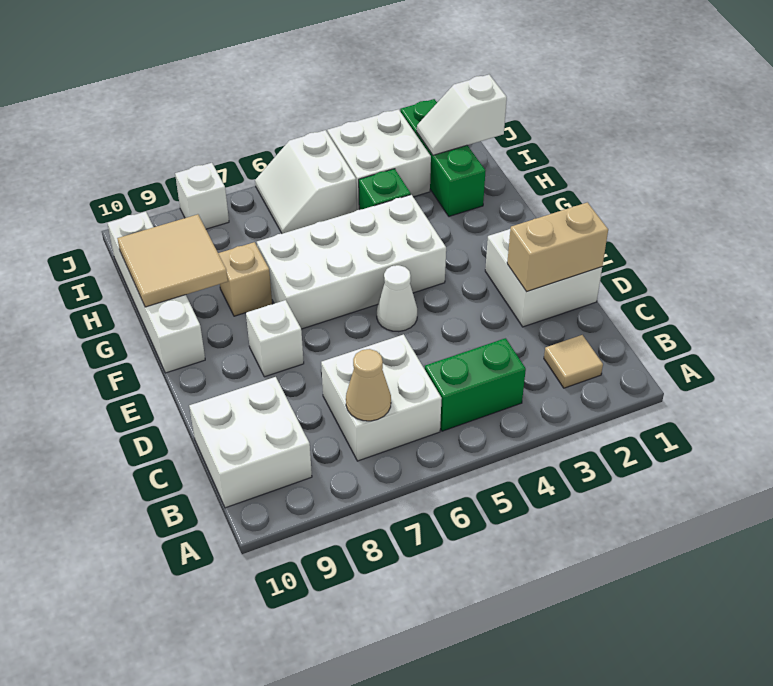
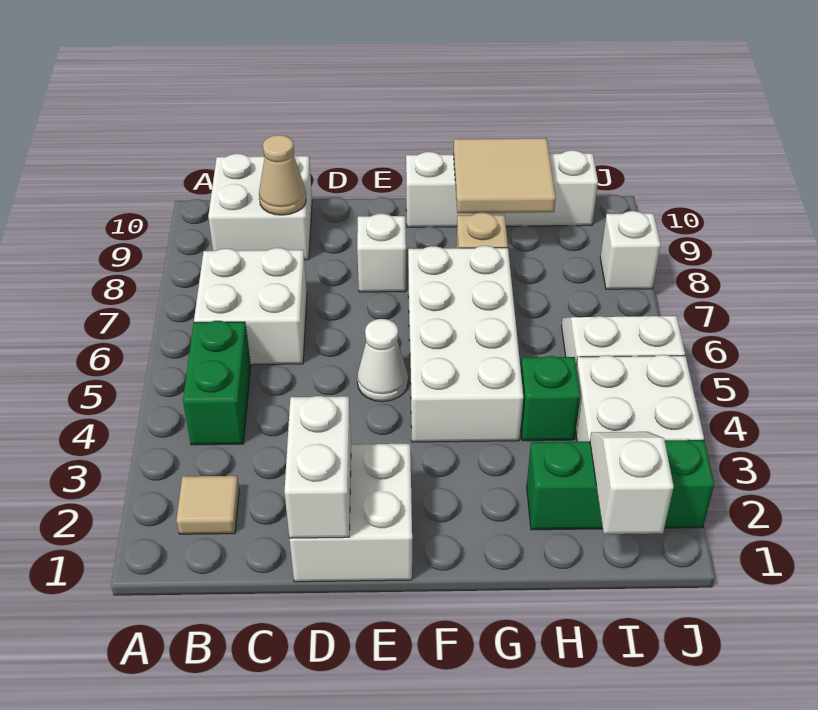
tan cone B7 level 2 -> tan cone C9 level 2
tan brick D1:D2 level 2 -> white brick D1:D2 level 2

